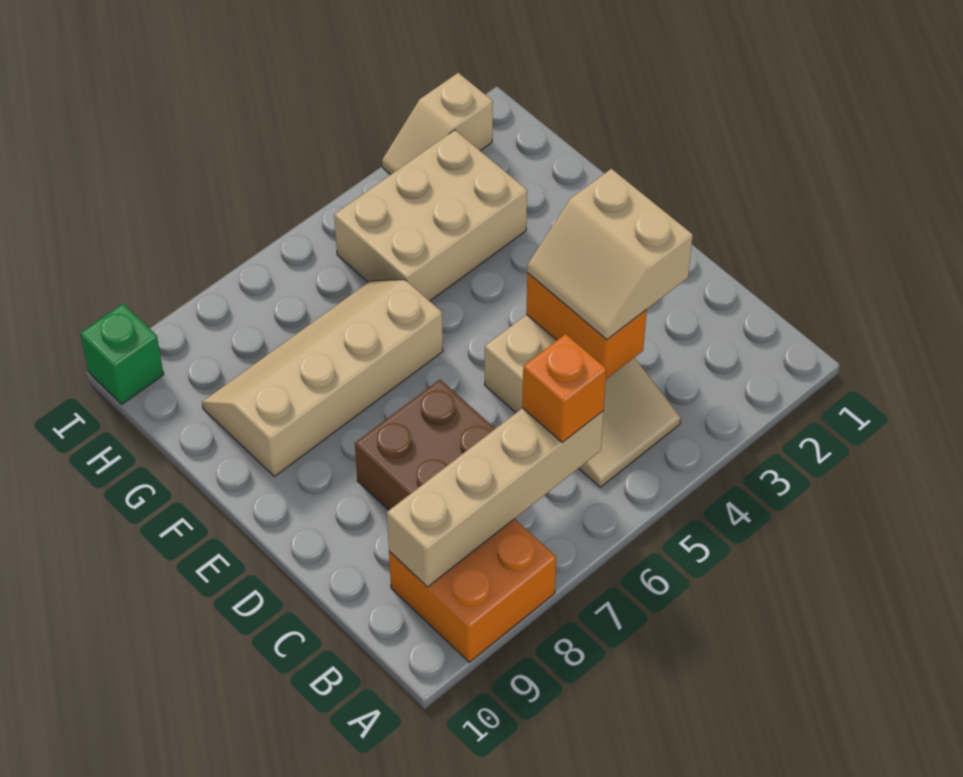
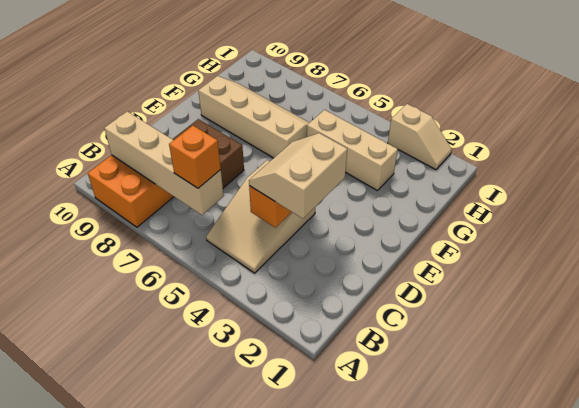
tan brick G3:H5 level 1 -> tan brick G3:G5 level 1
tan slope I2:I3 level 1 top 2 -> tan slope I2:I3 level 1 top 3
green brick I10 level 1 -> none

